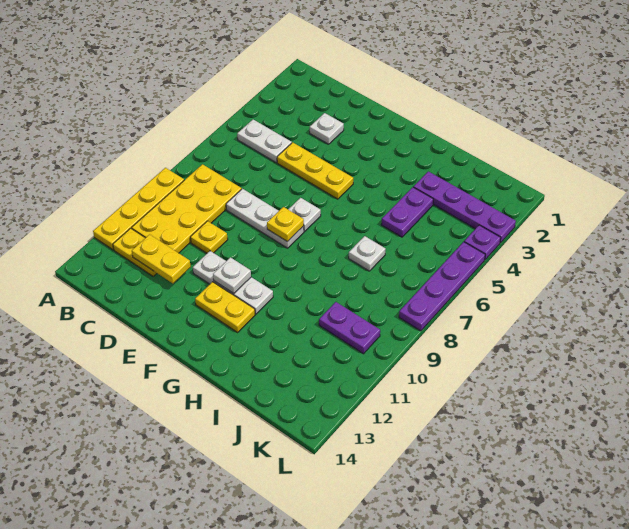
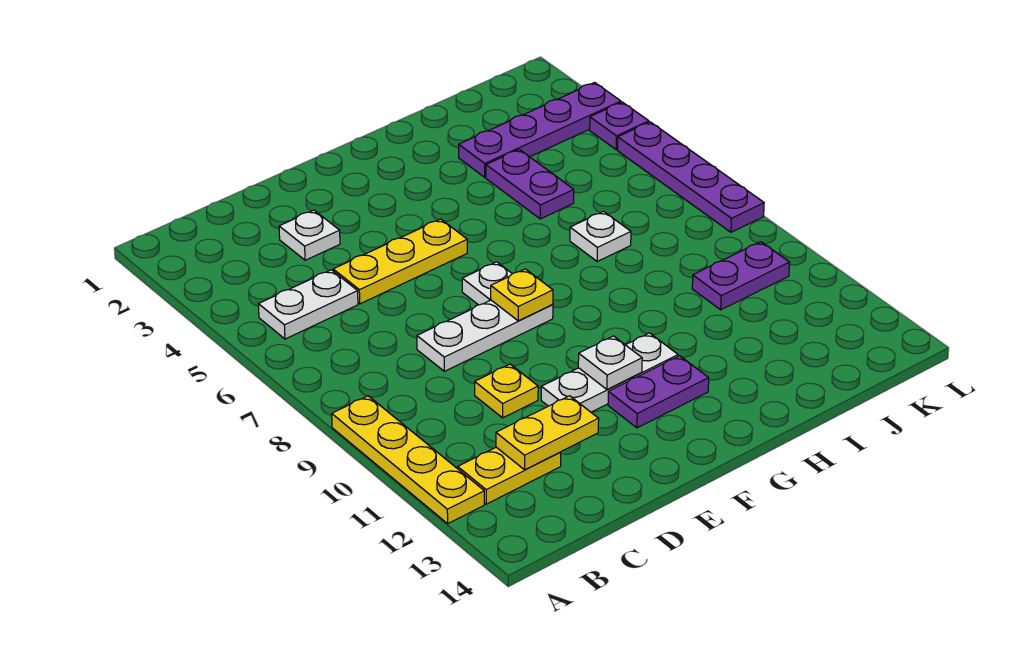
yellow plate B8:C11 level 1 -> none
yellow plate F12:G12 level 1 -> purple plate F12:G12 level 1

